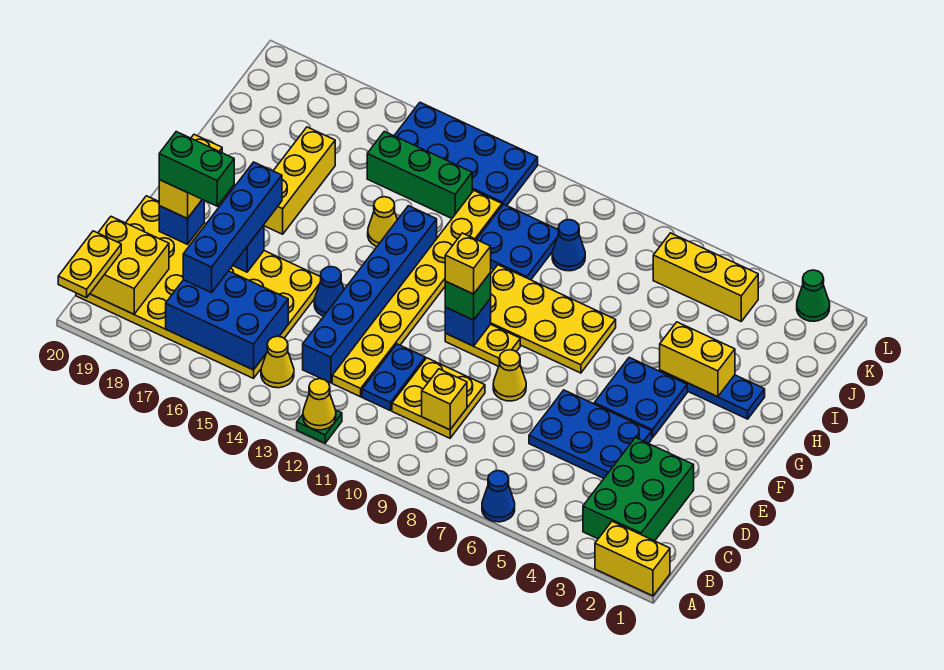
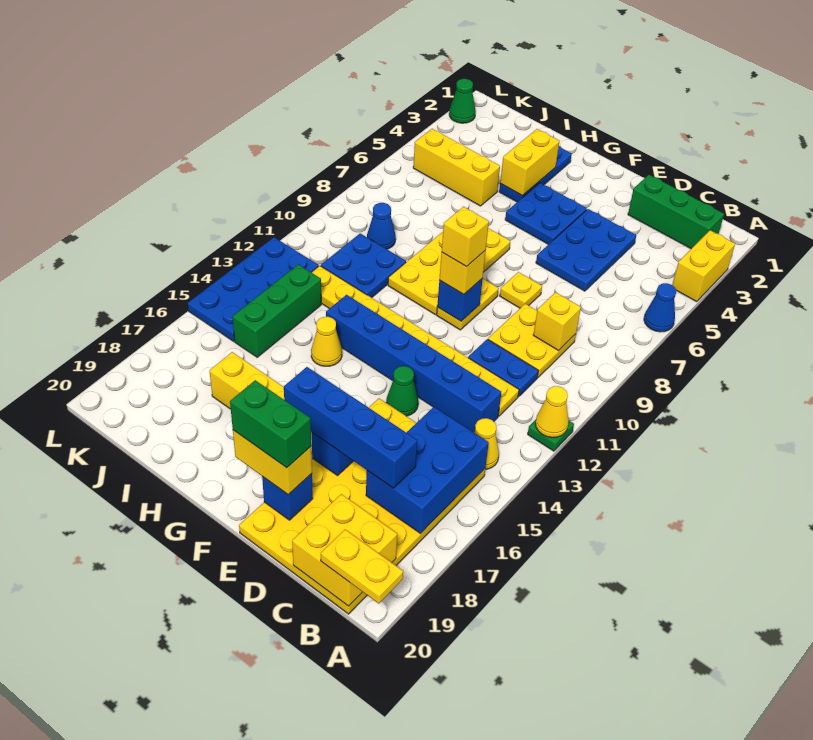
yellow brick A1:A2 level 1 -> yellow brick A3:A4 level 1
green brick B2:D3 level 1 -> green brick B2:D2 level 1
yellow cone E8 level 1 -> yellow plate E8 level 1
blue cone E14 level 1 -> green cone E14 level 1
green brick E18:E19 level 4 -> green brick E19:F19 level 4
green brick F10 level 3 -> yellow brick F10 level 3
yellow brick K4:K6 level 1 -> yellow brick I5:K5 level 1

